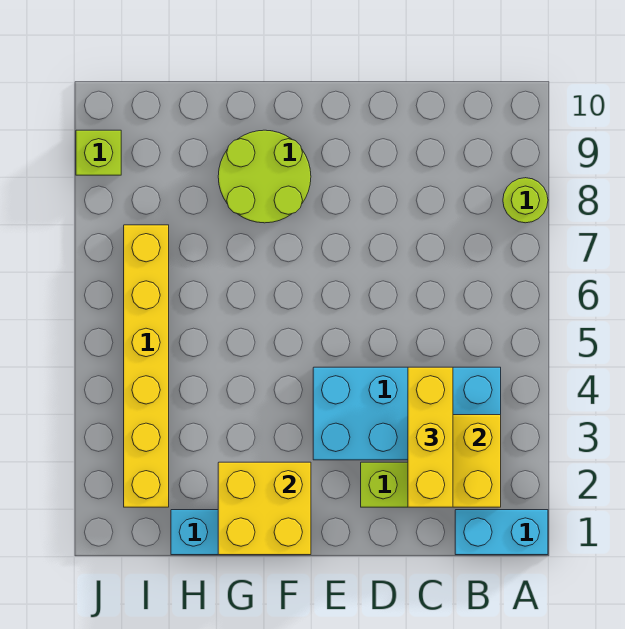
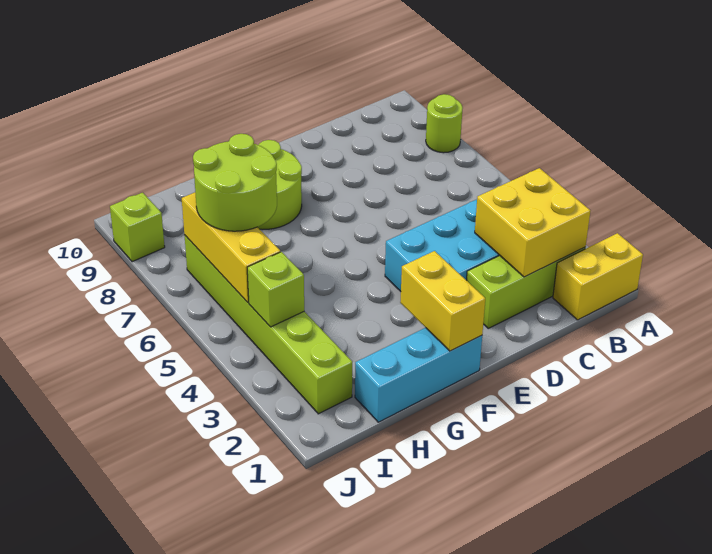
cyan brick A1:B1 level 1 -> yellow brick A1:B1 level 1
yellow brick C2:C4 level 3 -> yellow brick I5:I7 level 2
yellow brick F1:G2 level 2 -> yellow brick F1:F2 level 2
none -> lime round brick H6:I7 level 3
yellow brick I2:I7 level 1 -> lime brick I2:I7 level 1
none -> lime brick I4 level 2

